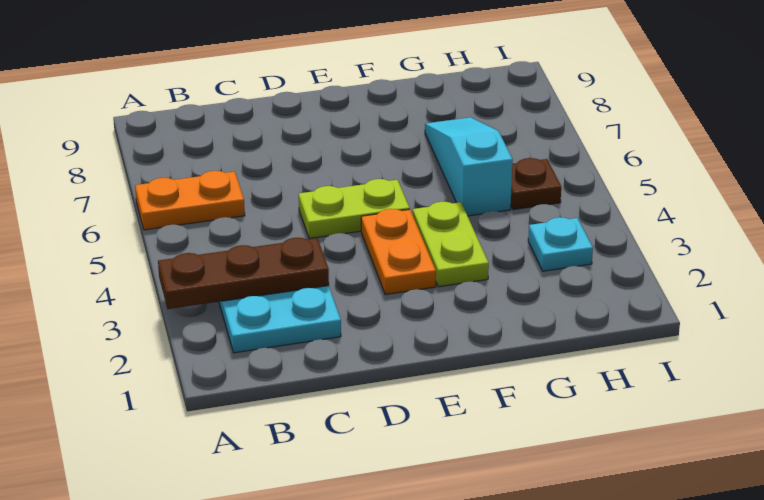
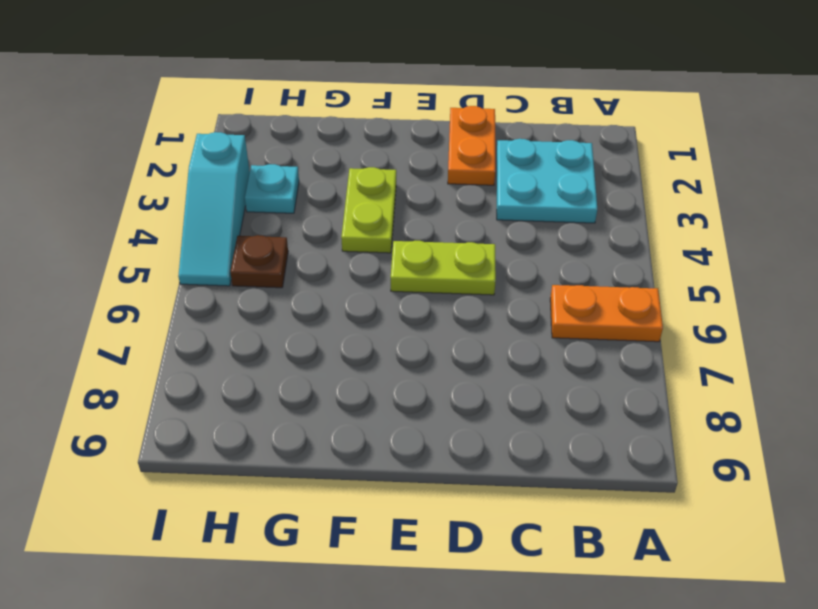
brown plate A3:C3 level 2 -> none
orange plate E3:E4 level 1 -> orange plate D1:D2 level 1
cyan slope G5:G7 level 1 top 5 -> cyan slope I3:I5 level 1 top 3

